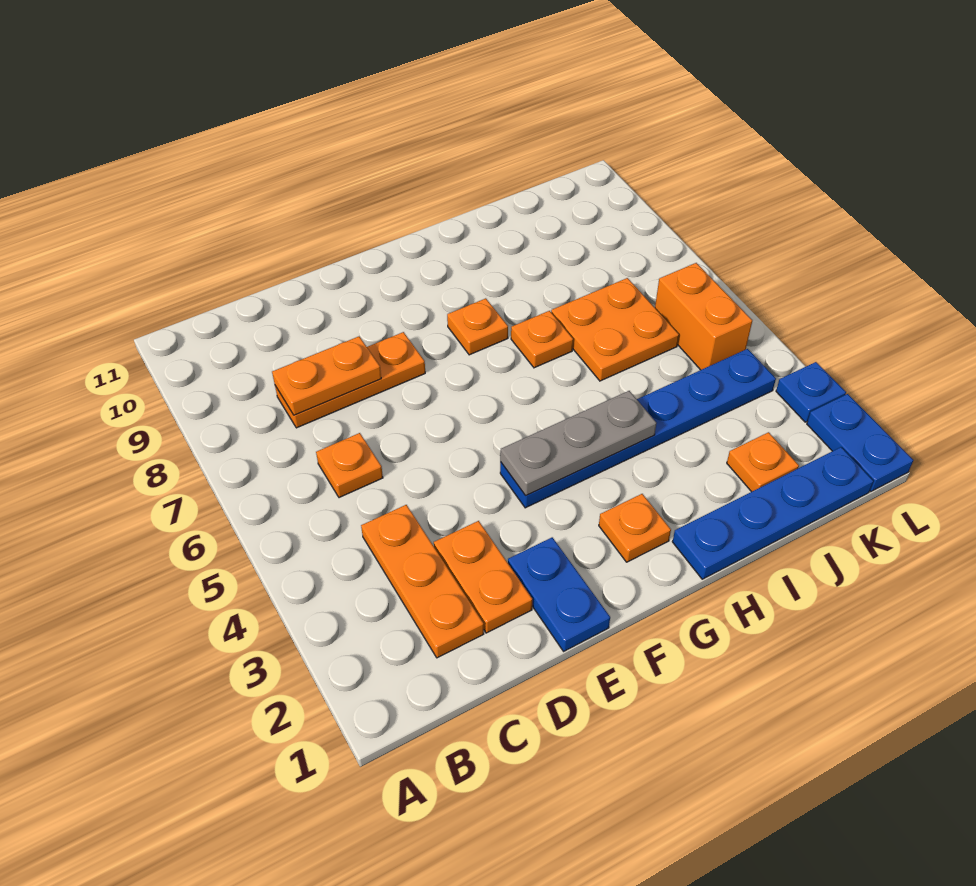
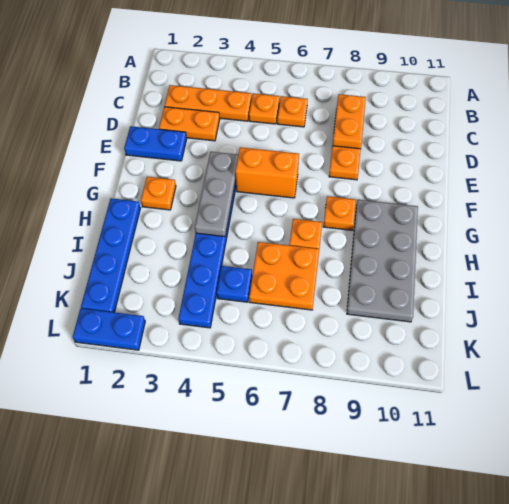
none -> grey plate G9:J10 level 1
orange plate J2 level 1 -> orange plate C5 level 1
orange brick K5:K6 level 1 -> orange brick F5:F6 level 1
blue plate L3 level 1 -> blue plate J5 level 1

